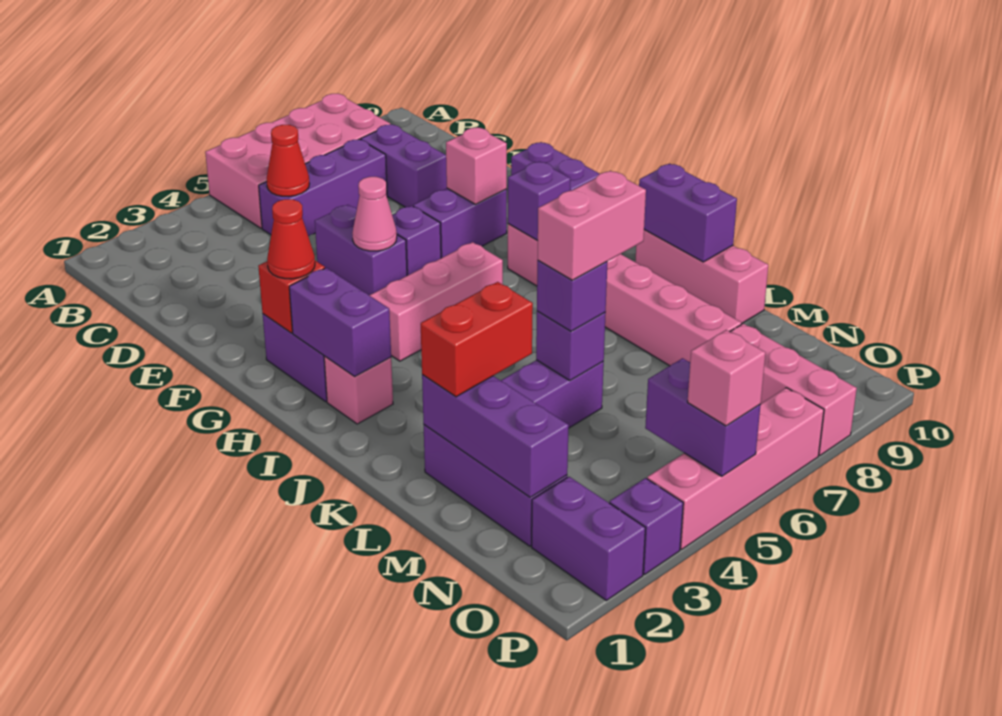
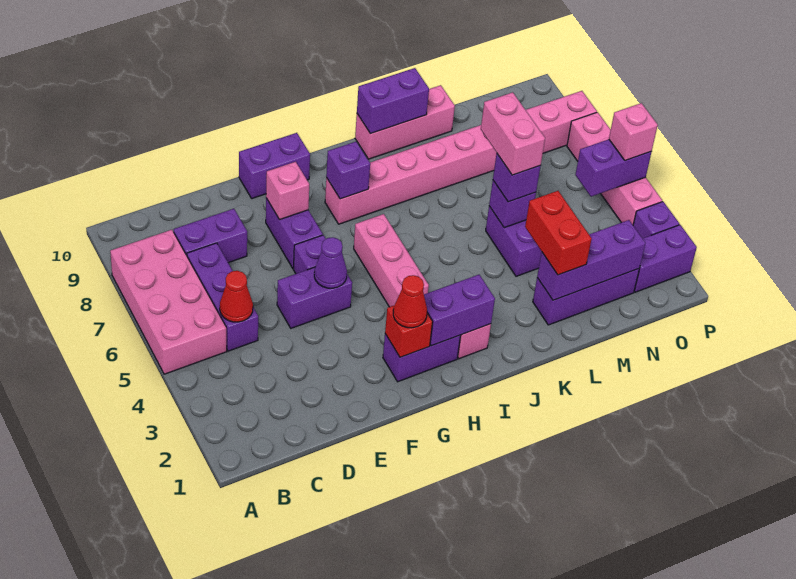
pink cone F5 level 2 -> purple cone F5 level 2

